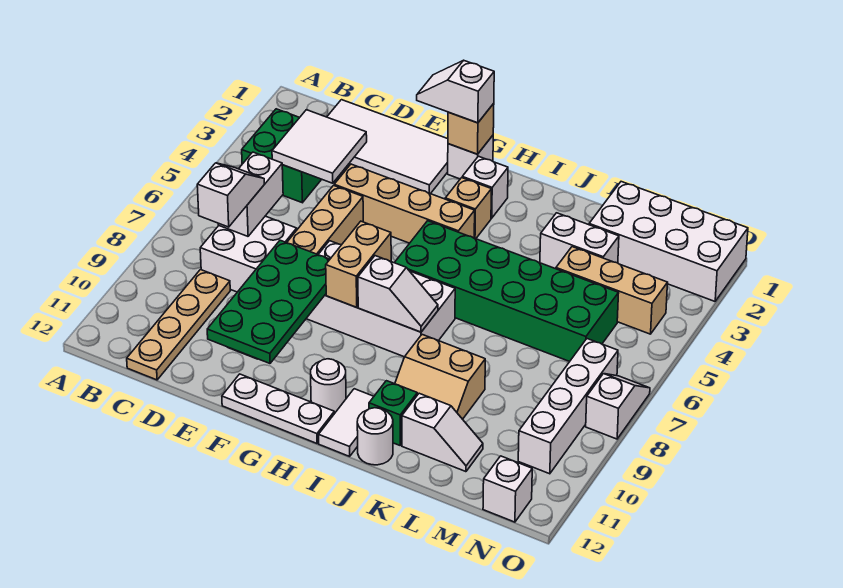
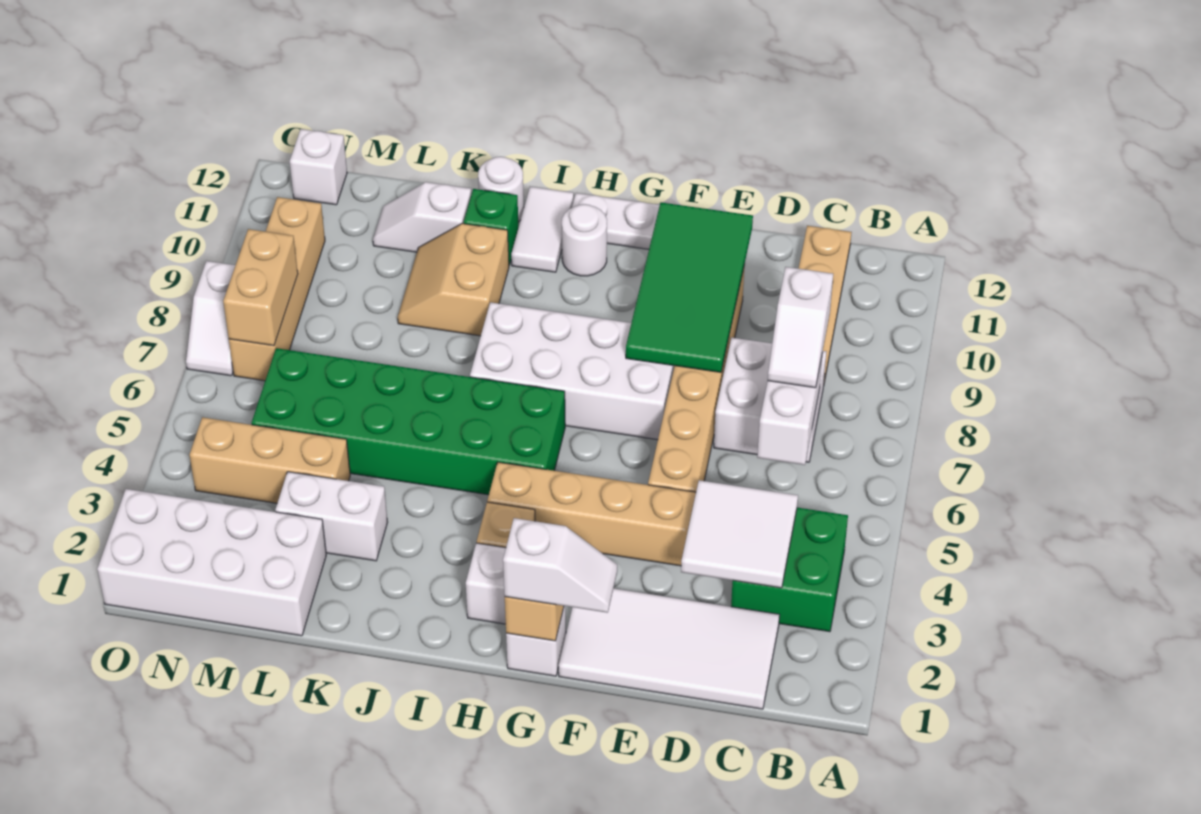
green plate E8:F11 level 2 -> green tile E8:F11 level 2
tan brick G7:G8 level 2 -> tan brick N7:N8 level 2
white slope H8:I8 level 2 top H -> none
tan slope J9:K10 level 1 top 9 -> tan slope J9:K10 level 1 top J
white brick N7:N10 level 1 -> tan brick N7:N10 level 1

